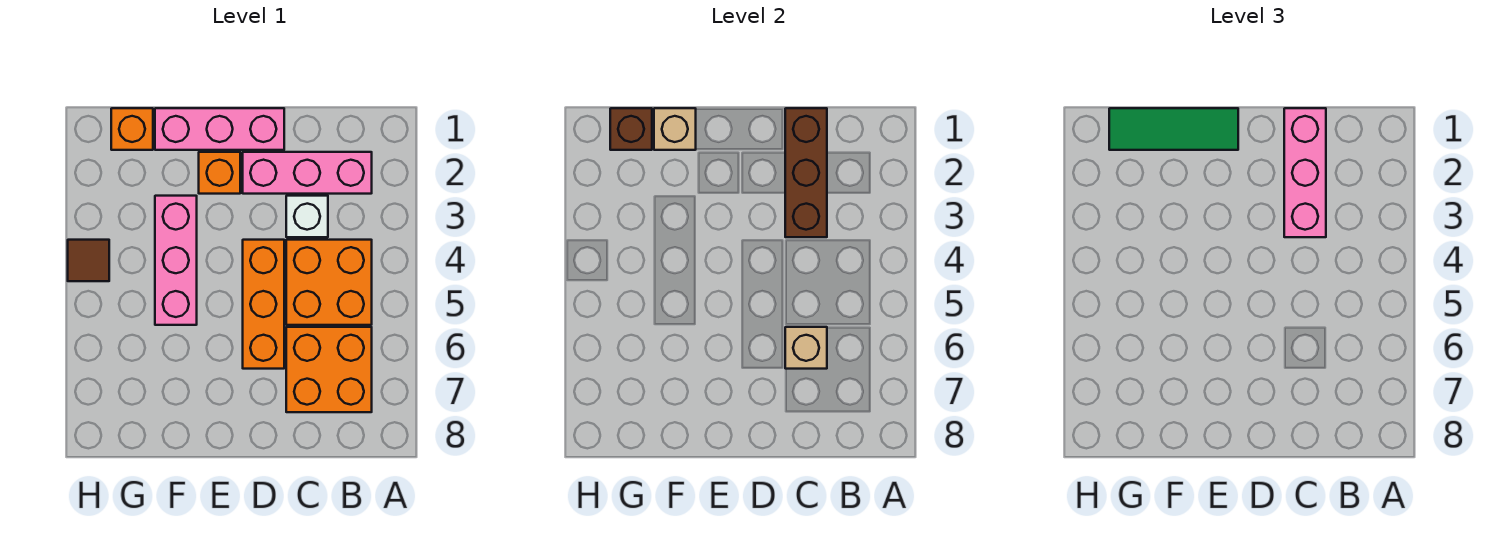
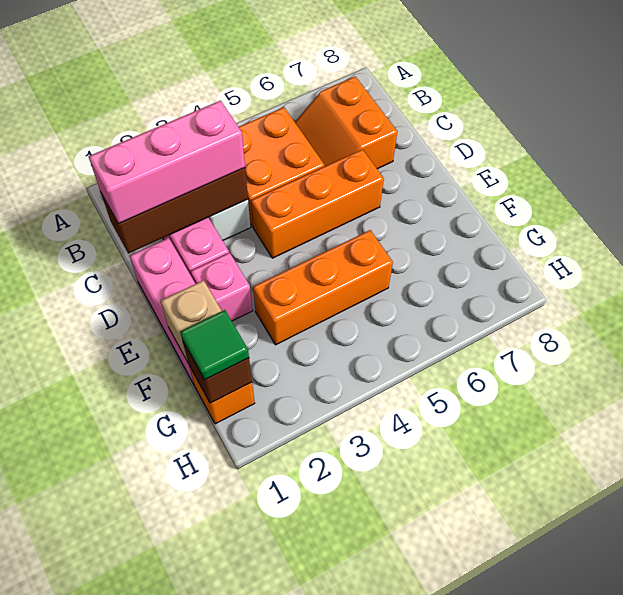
orange brick B6:C7 level 1 -> orange slope B6:C7 level 1 top 7
tan brick C6 level 2 -> none
green tile E1:G1 level 3 -> green tile G1 level 3
orange brick E2 level 1 -> pink brick E2 level 1
pink brick F3:F5 level 1 -> orange brick F3:F5 level 1
brown tile H4 level 1 -> none

